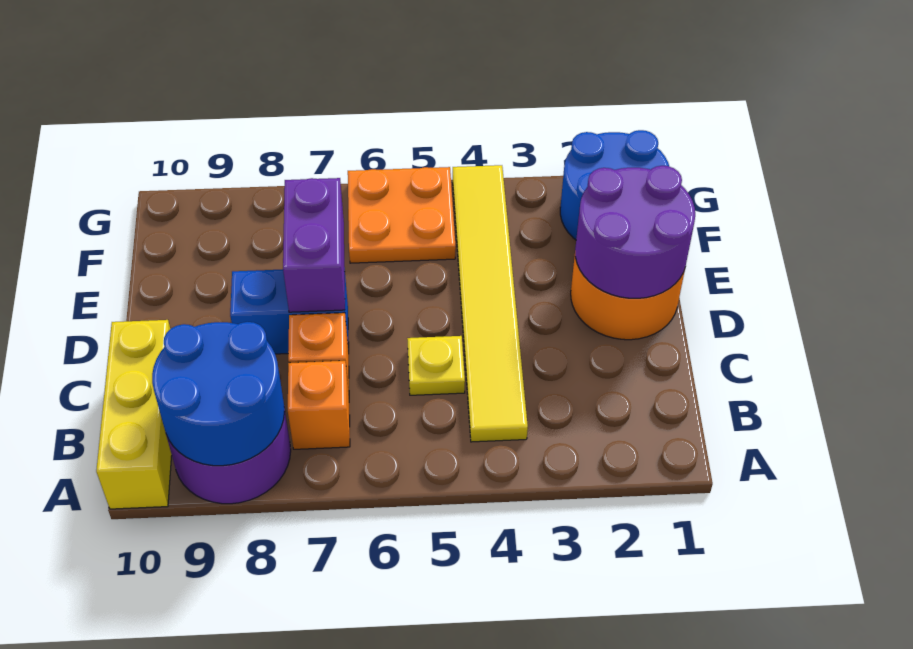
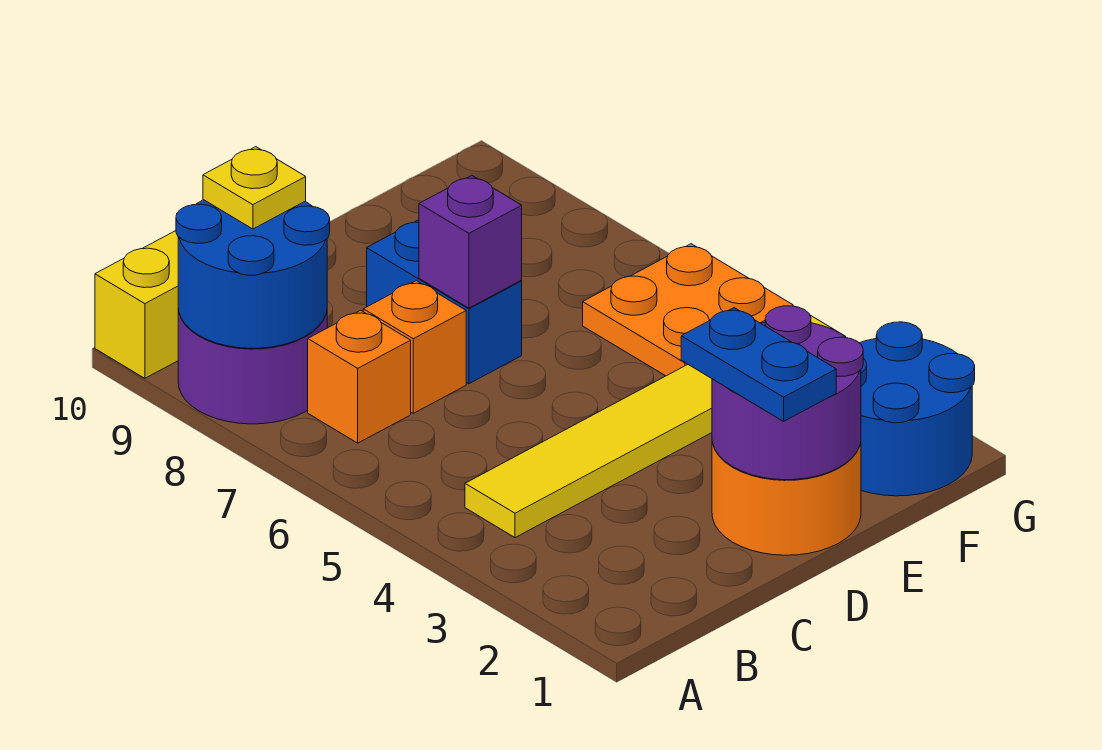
yellow plate C5 level 1 -> yellow plate B9 level 3
none -> blue plate D1:D2 level 3
purple brick D7:E7 level 2 -> purple brick D7 level 2

